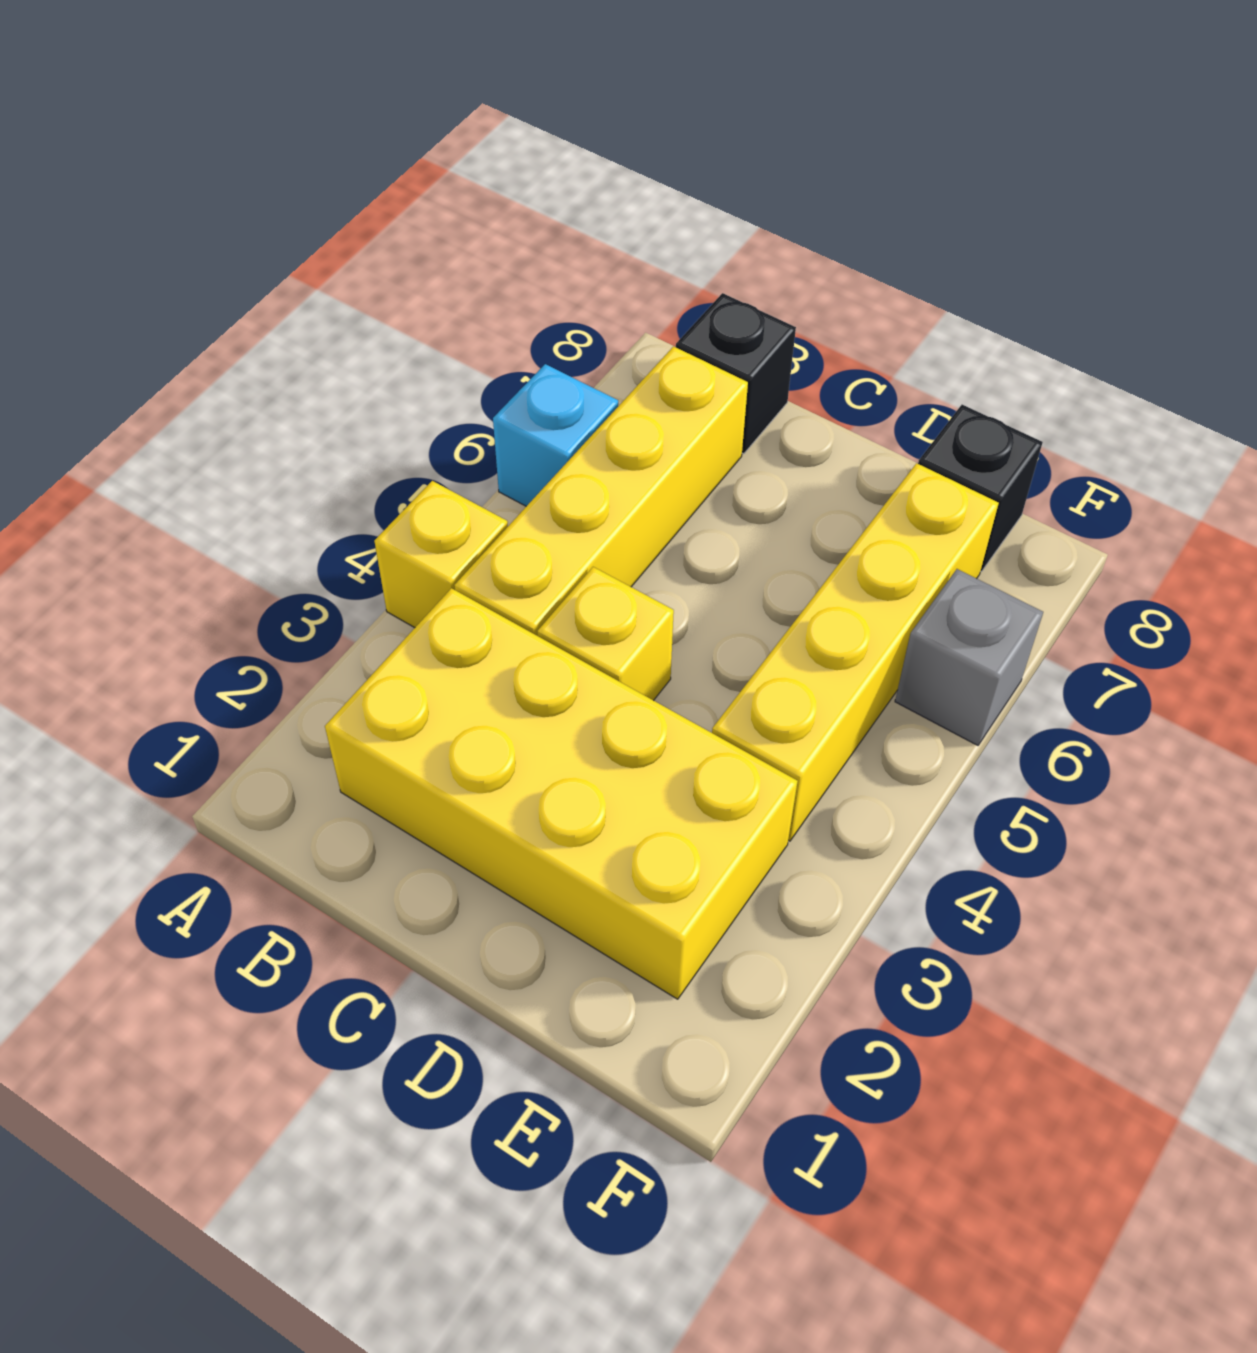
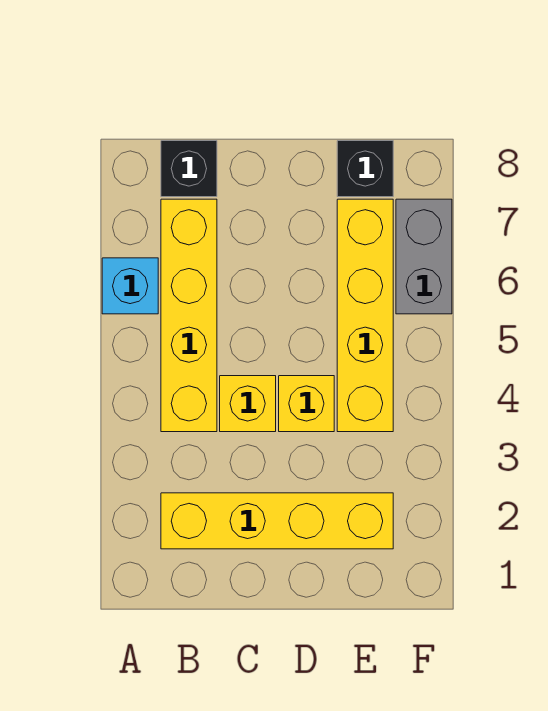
yellow brick A4 level 1 -> yellow brick D4 level 1
yellow brick B2:E3 level 1 -> yellow brick B2:E2 level 1
grey brick F6 level 1 -> grey brick F6:F7 level 1

